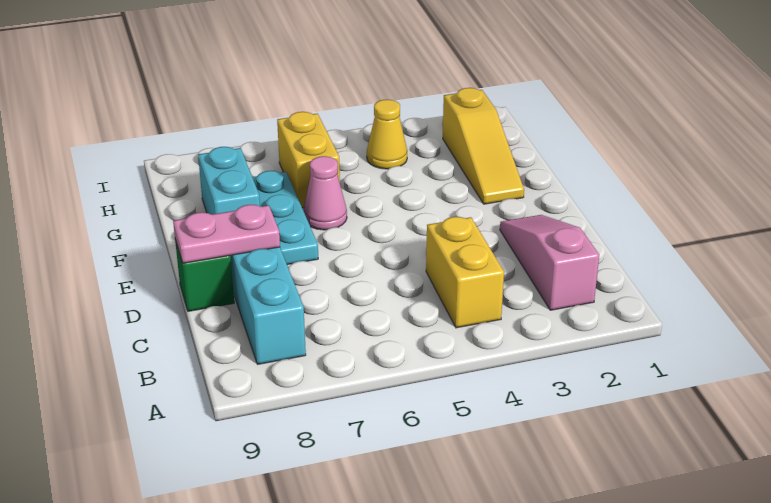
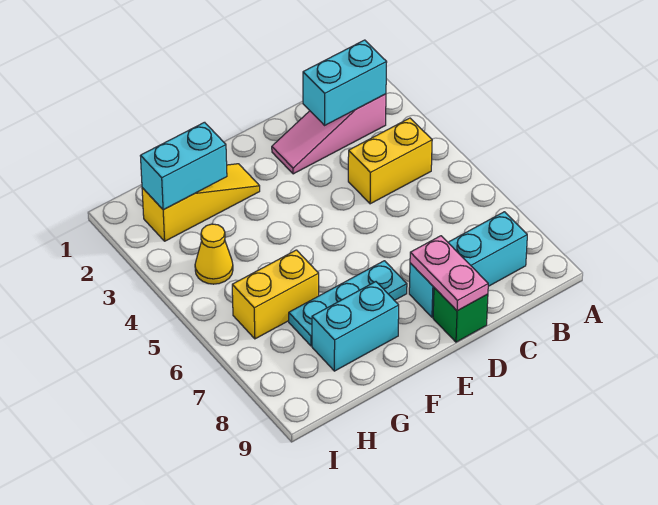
none -> cyan brick B2:C2 level 2
pink cone F6 level 1 -> none
none -> cyan brick G2:H2 level 2

